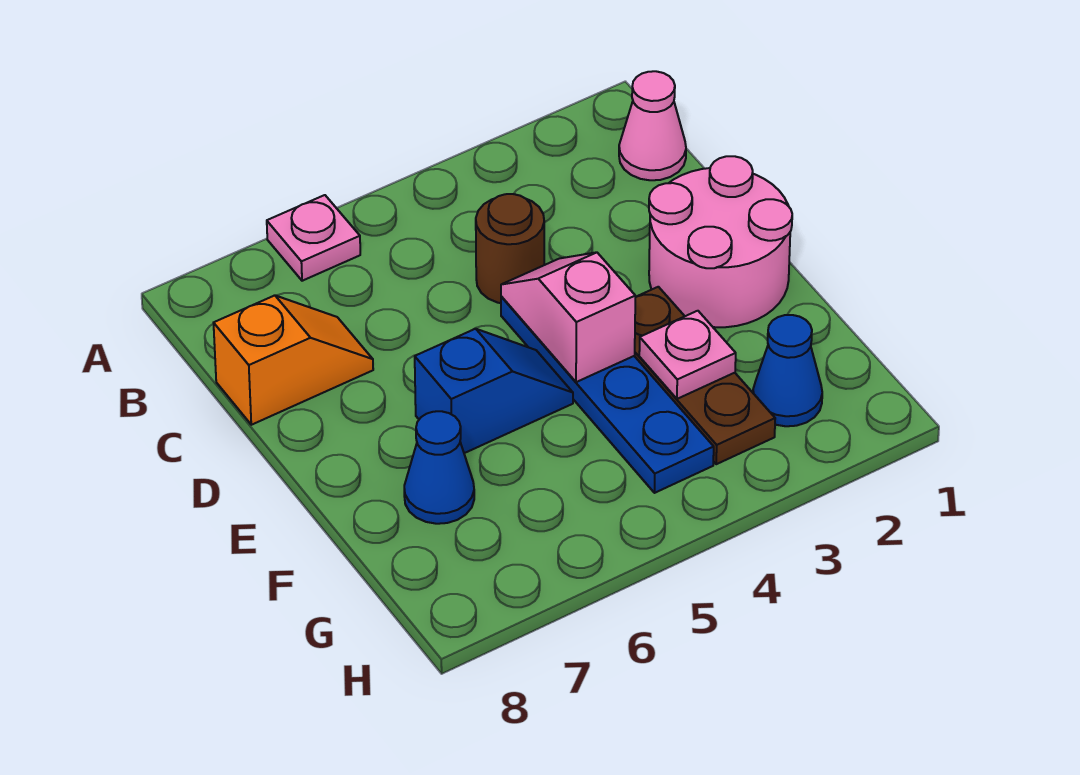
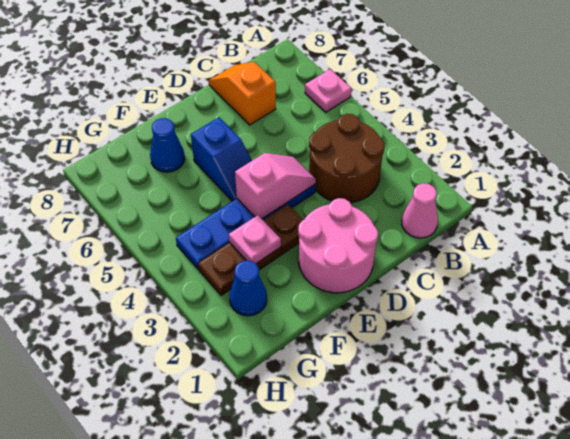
brown round brick C4 level 1 -> brown round brick B3:C4 level 1
orange slope C7:C8 level 1 top 8 -> orange slope C7:C8 level 1 top 7

